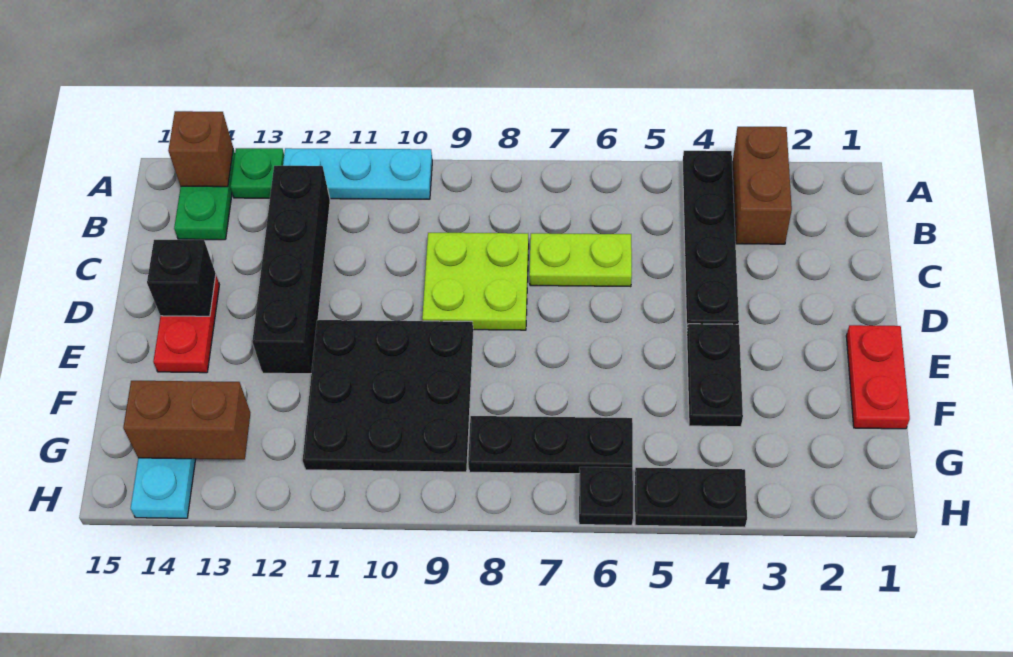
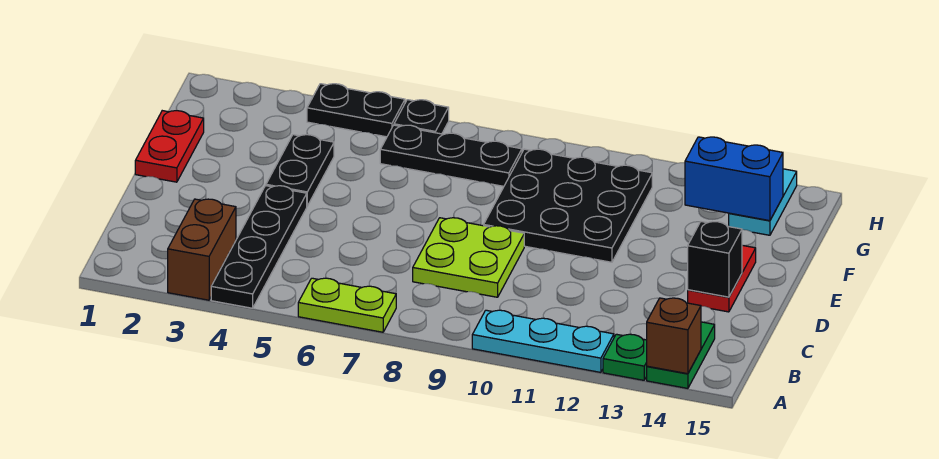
black brick B12:E12 level 1 -> none
lime plate C6:C7 level 1 -> lime plate A6:A7 level 1
brown brick G13:G14 level 2 -> blue brick G13:G14 level 2

